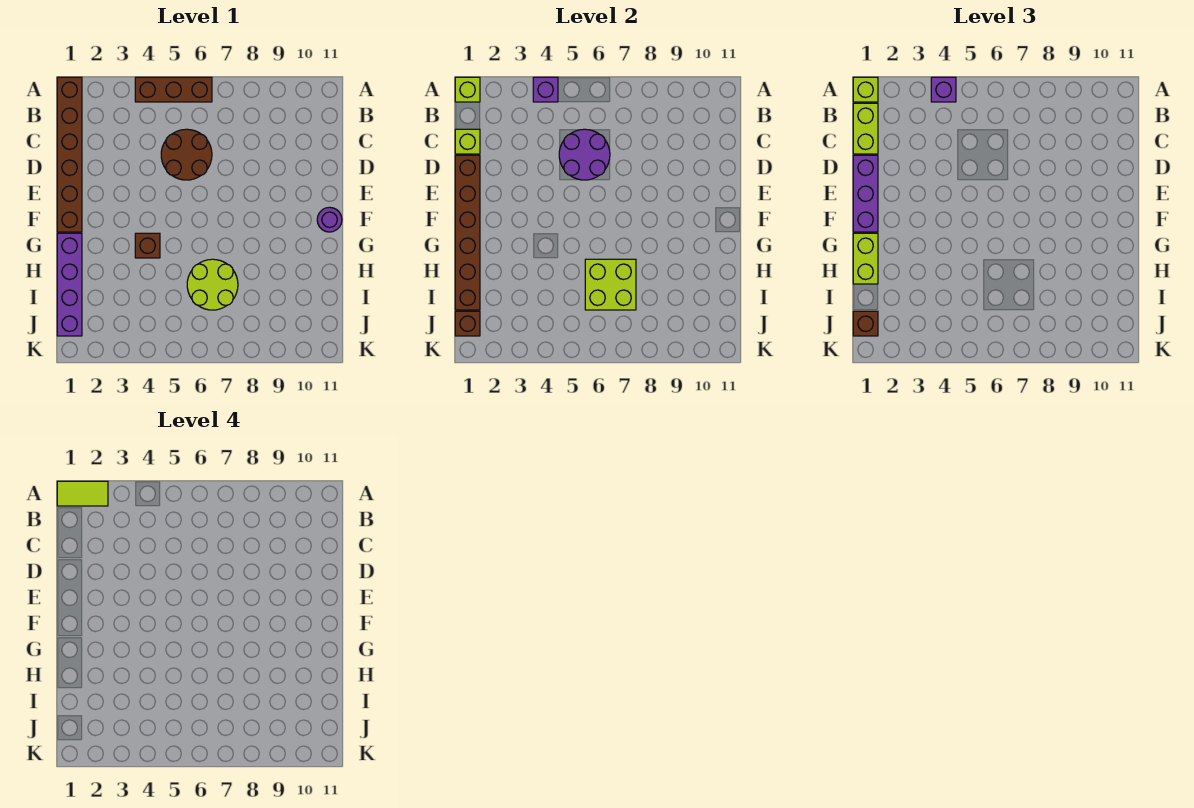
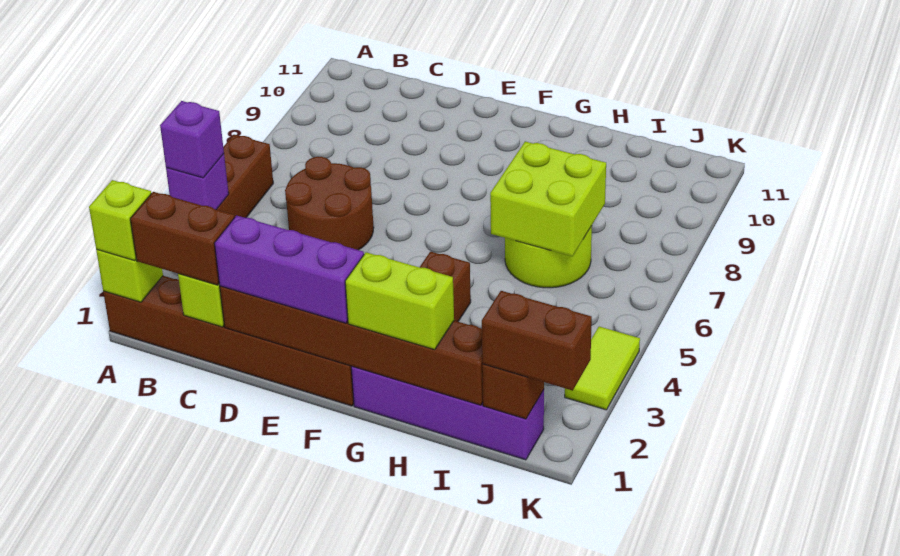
lime tile A1:A2 level 4 -> lime tile K3:K4 level 1
lime brick B1:C1 level 3 -> brown brick B1:C1 level 3
purple round brick C5:D6 level 2 -> none
purple round brick F11 level 1 -> none
brown brick J1 level 3 -> brown brick J1:K1 level 3

